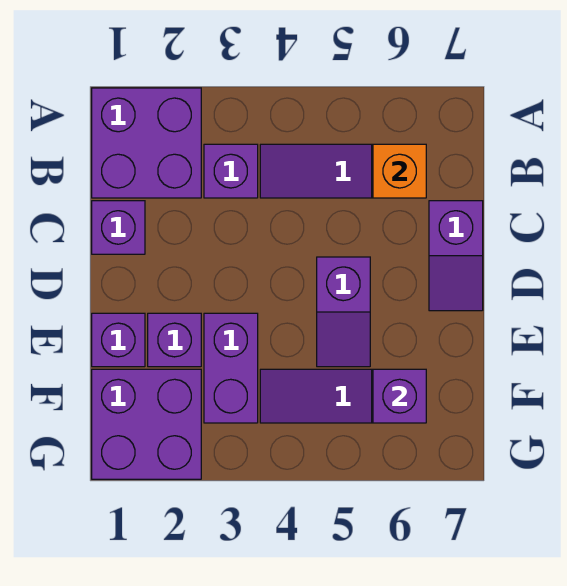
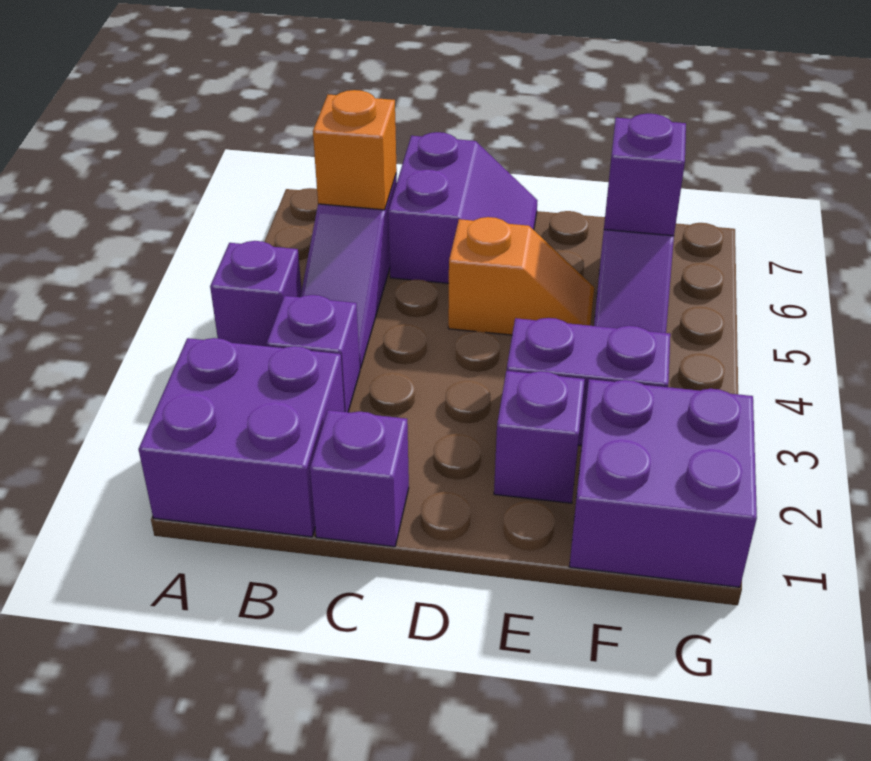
purple slope C7:D7 level 1 top C -> purple slope C6:D7 level 1 top C
purple slope D5:E5 level 1 top D -> orange slope D5:E5 level 1 top D
purple brick E1 level 1 -> purple brick A4 level 1

